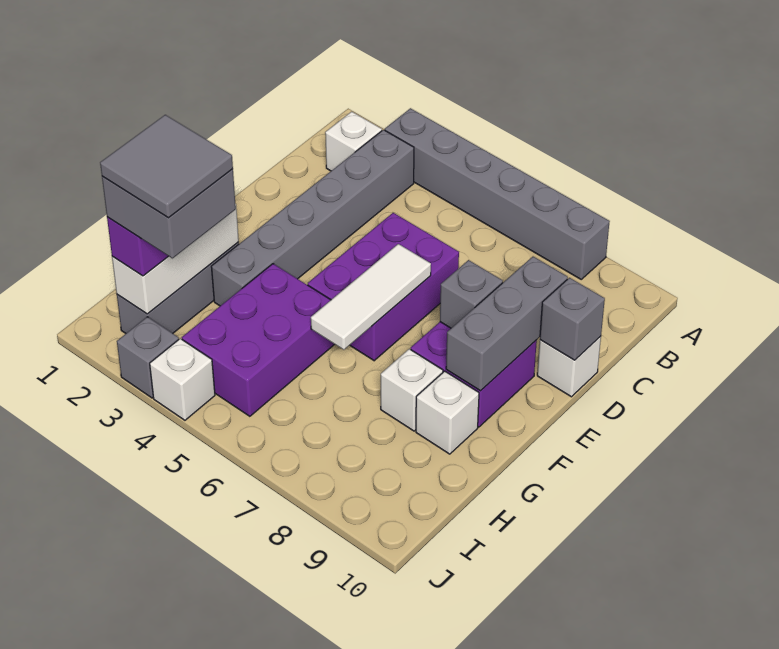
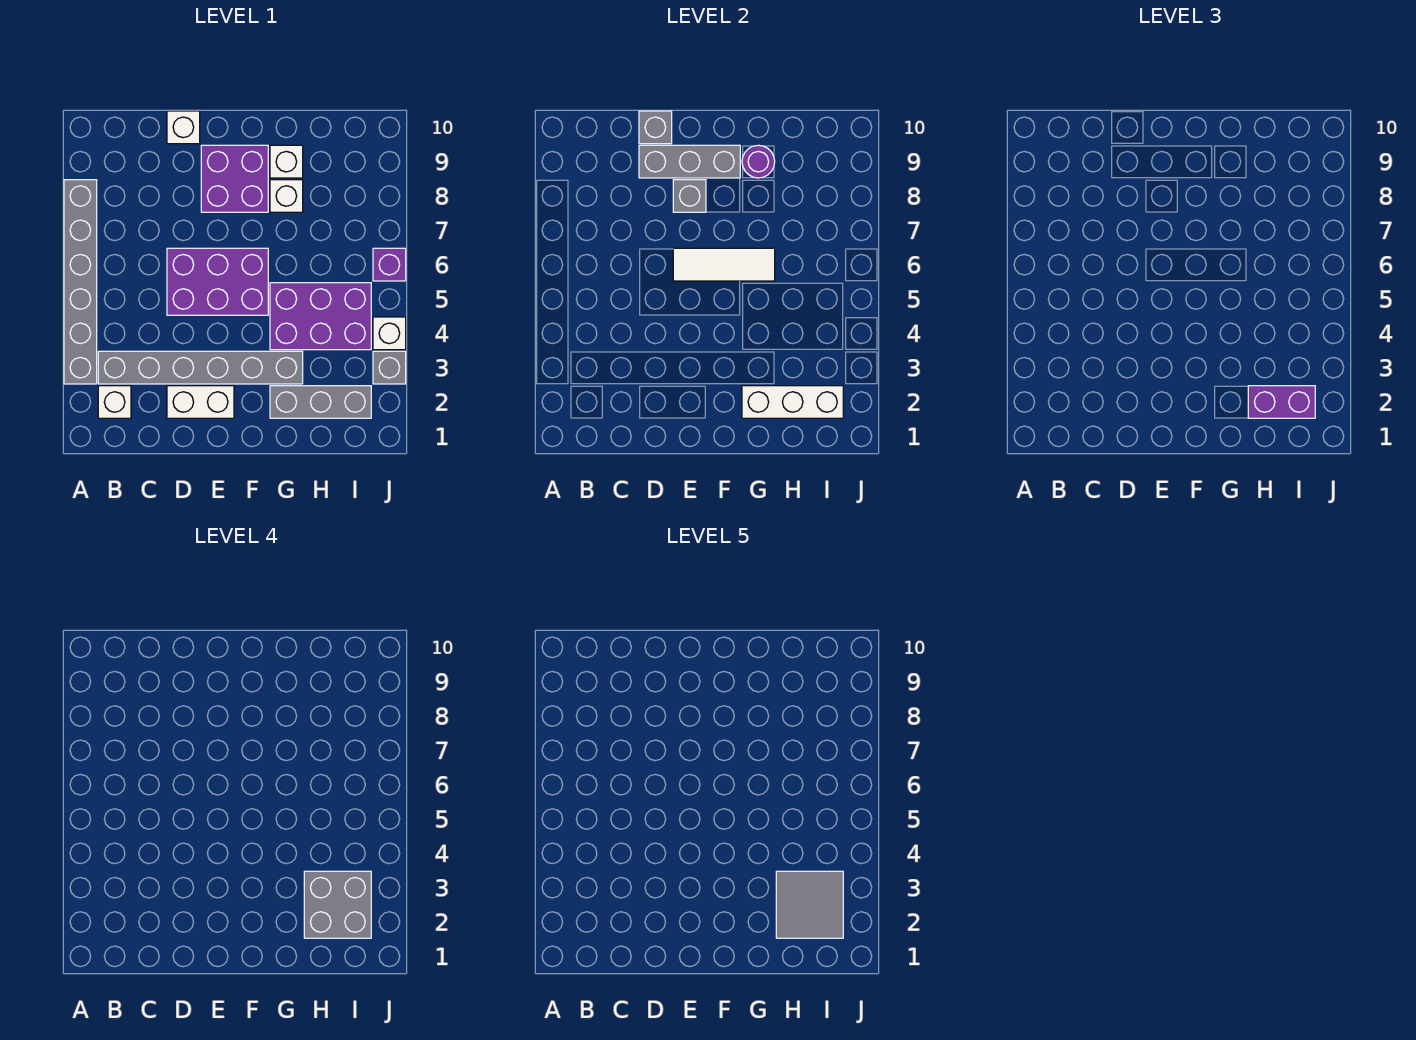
none -> white brick D2:E2 level 1
none -> purple round brick G9 level 2
none -> purple brick J6 level 1

